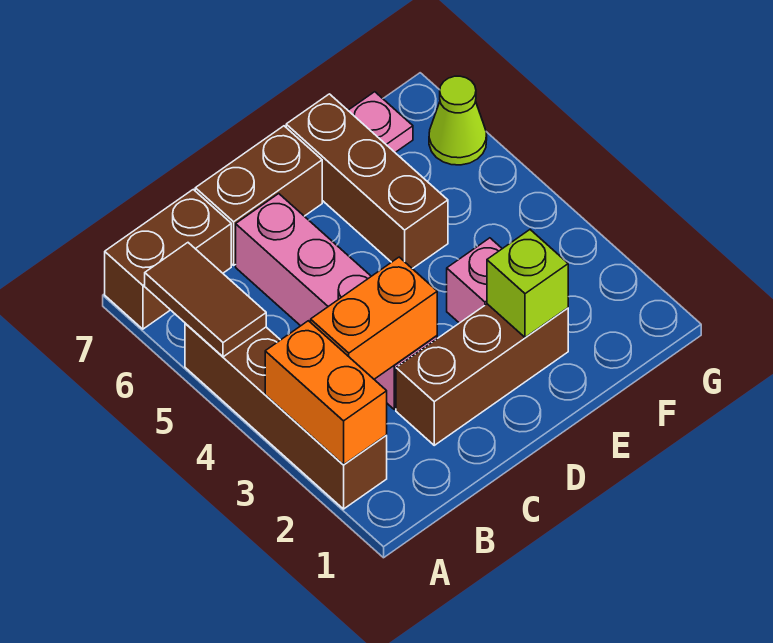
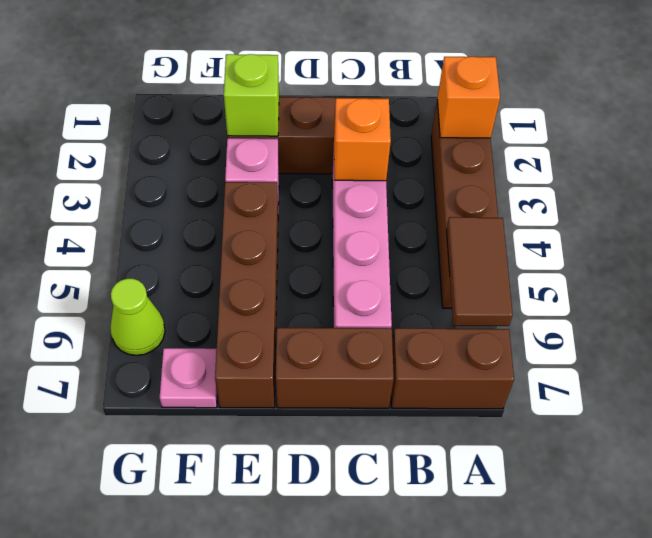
orange brick A2:A3 level 2 -> orange brick A2 level 2
orange brick B3:C3 level 2 -> orange brick C3 level 2
brown brick E5:E7 level 1 -> brown brick E4:E7 level 1

